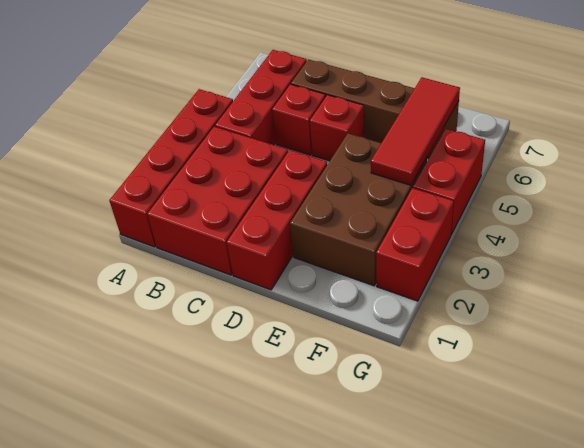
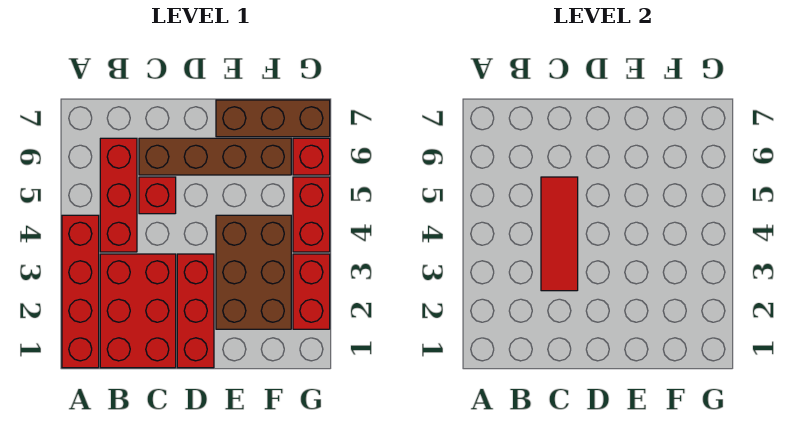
red brick D5 level 1 -> red brick G6 level 1
none -> brown brick E7:G7 level 1
red tile F4:F6 level 2 -> red tile C3:C5 level 2

